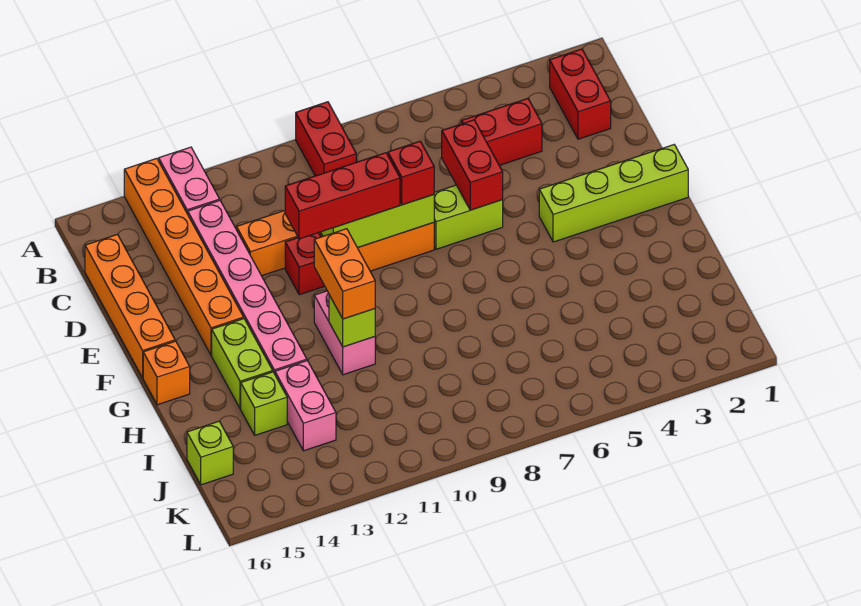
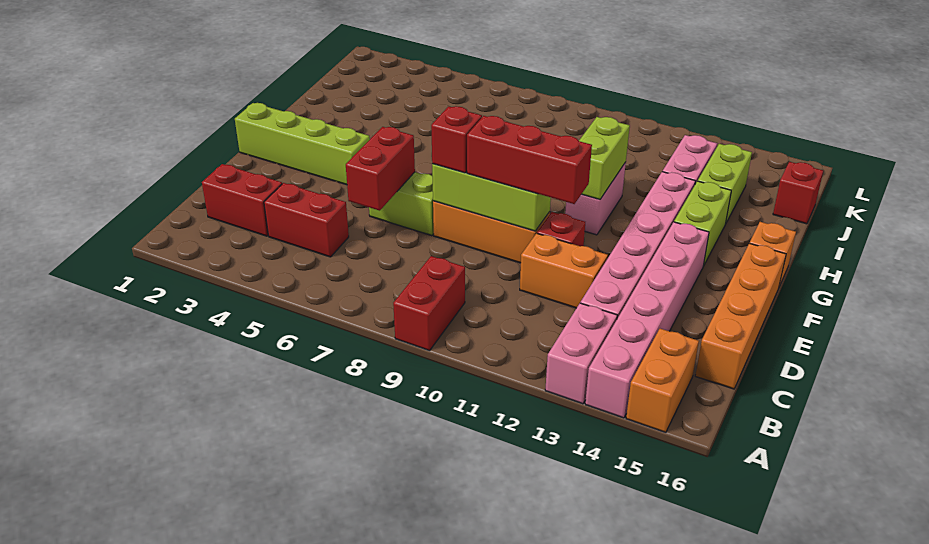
orange brick A14:F14 level 1 -> pink brick A14:F14 level 1
red brick B2:C2 level 1 -> red brick C2:C3 level 1
orange brick G11:H11 level 3 -> orange brick A15:B15 level 1
lime brick H11 level 2 -> lime brick G11:H11 level 2
lime brick I14 level 1 -> lime brick I14:J14 level 1
lime brick J16 level 1 -> red brick J16 level 1

